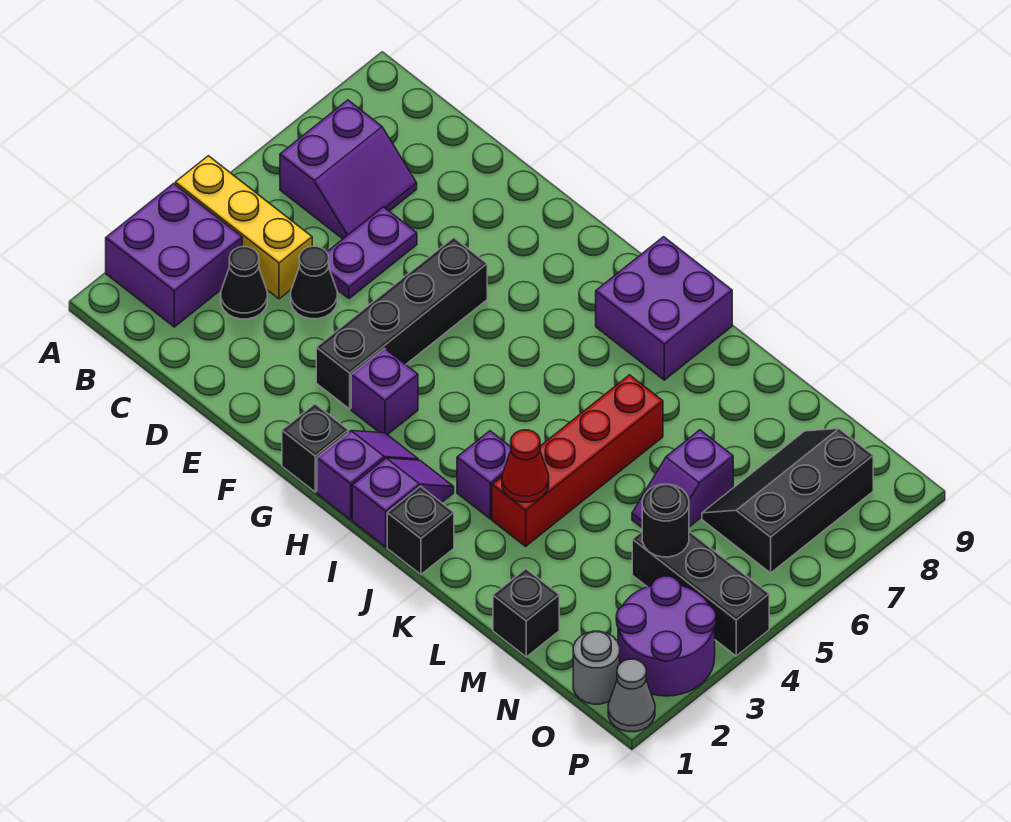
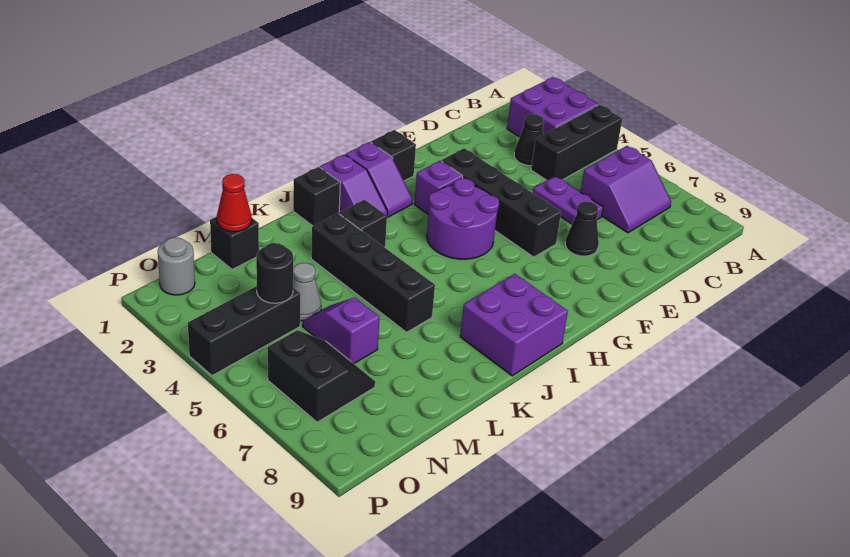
yellow brick A4:C4 level 1 -> black brick A4:C4 level 1
purple slope B6:C7 level 1 top B -> purple slope B6:C7 level 1 top 6
black cone D4 level 1 -> black cone E7 level 1
purple brick J3 level 1 -> black brick J3 level 1
red brick K3:K6 level 1 -> black brick K3:K6 level 1
red cone K3 level 2 -> red cone M1 level 2
black slope N6:O8 level 1 top O -> black slope N6:O7 level 1 top O
purple round brick O2:P3 level 1 -> purple round brick G4:H5 level 1
grey cone P1 level 1 -> grey cone M4 level 1

